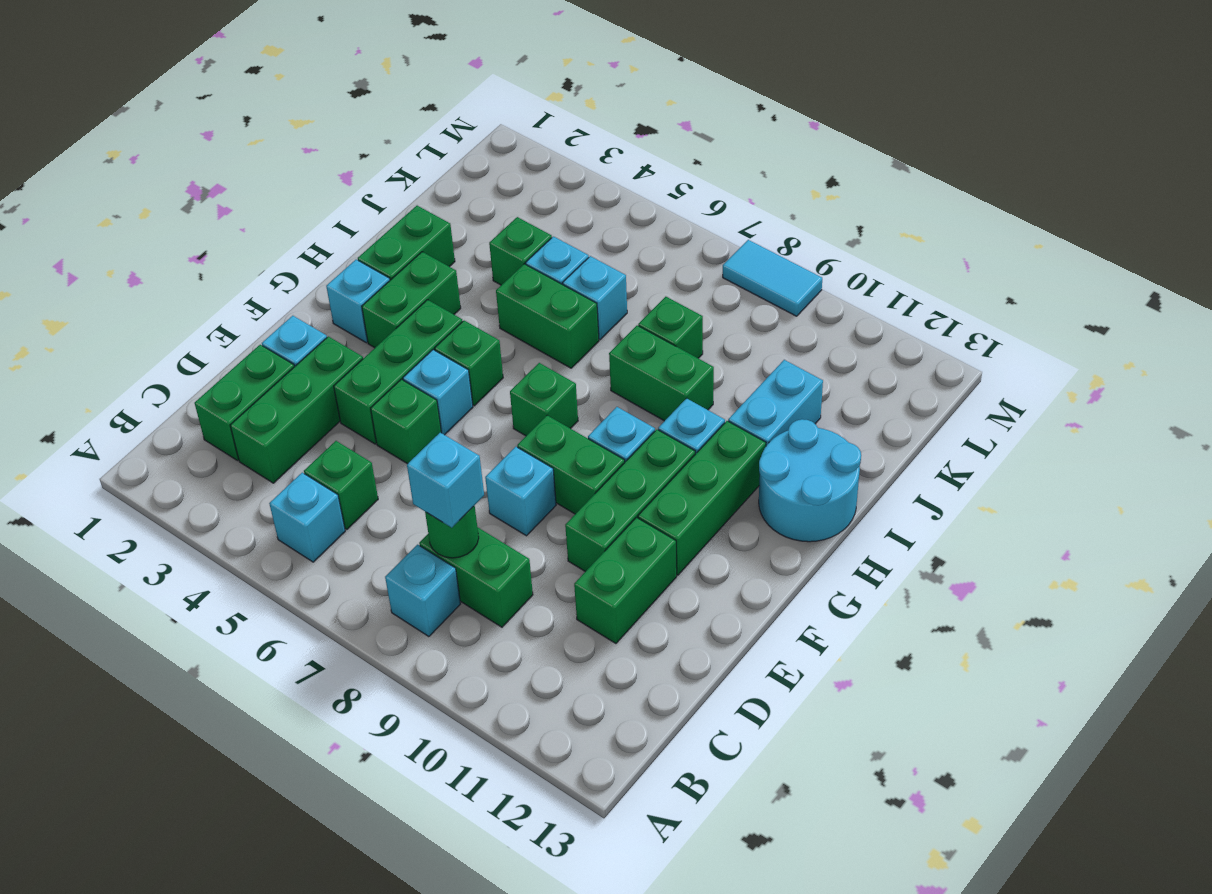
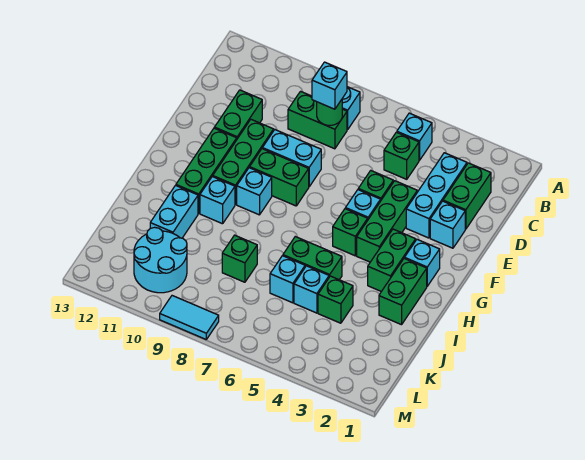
green brick C3:E3 level 1 -> cyan brick C3:E3 level 1
cyan brick E8 level 1 -> cyan brick E8:E9 level 1
green brick G7 level 1 -> none
cyan round brick H12:I13 level 1 -> cyan round brick K10:L11 level 1
green brick I8:I9 level 1 -> none

